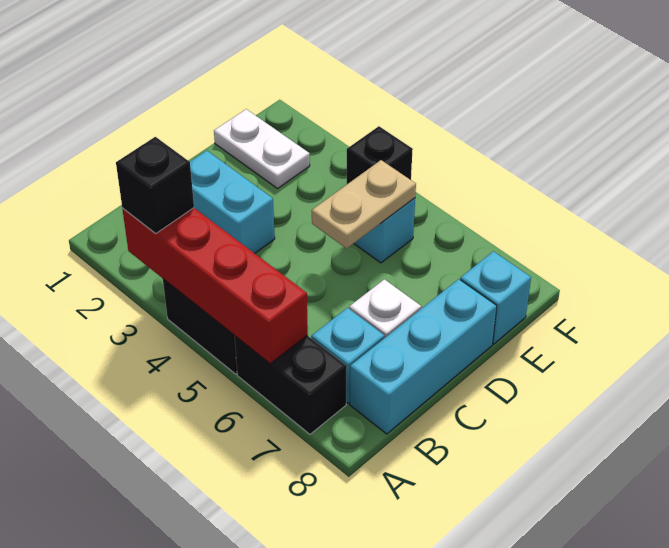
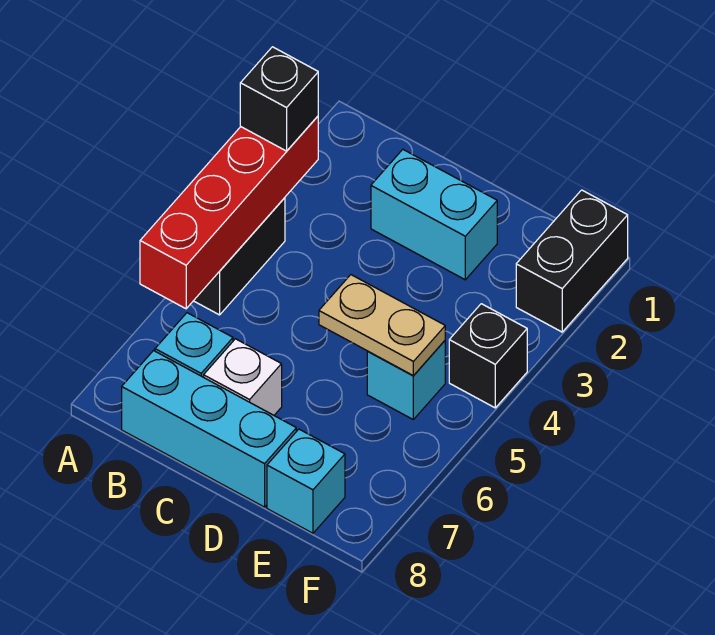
black brick A6:A7 level 1 -> black brick F1:F2 level 1
cyan brick C2:C3 level 1 -> cyan brick C2:D2 level 1
white plate E1:E2 level 1 -> none

